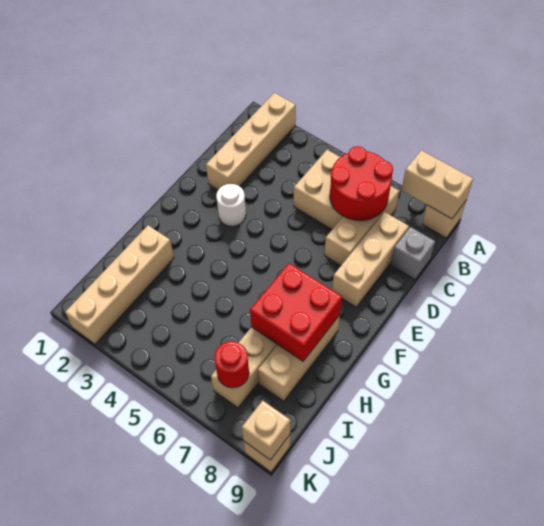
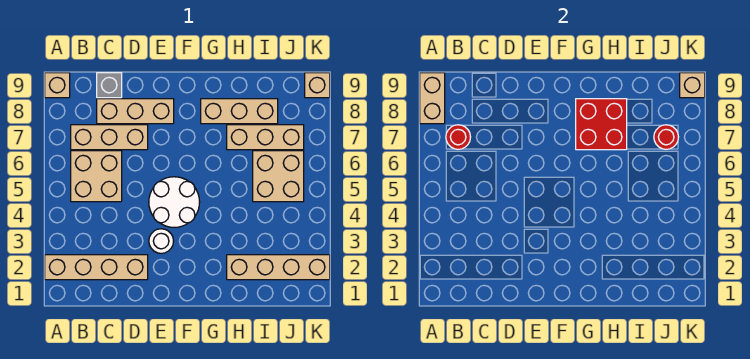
red round brick B6:C7 level 2 -> red round brick B7 level 2
none -> white round brick E4:F5 level 1
none -> tan brick I5:J6 level 1

